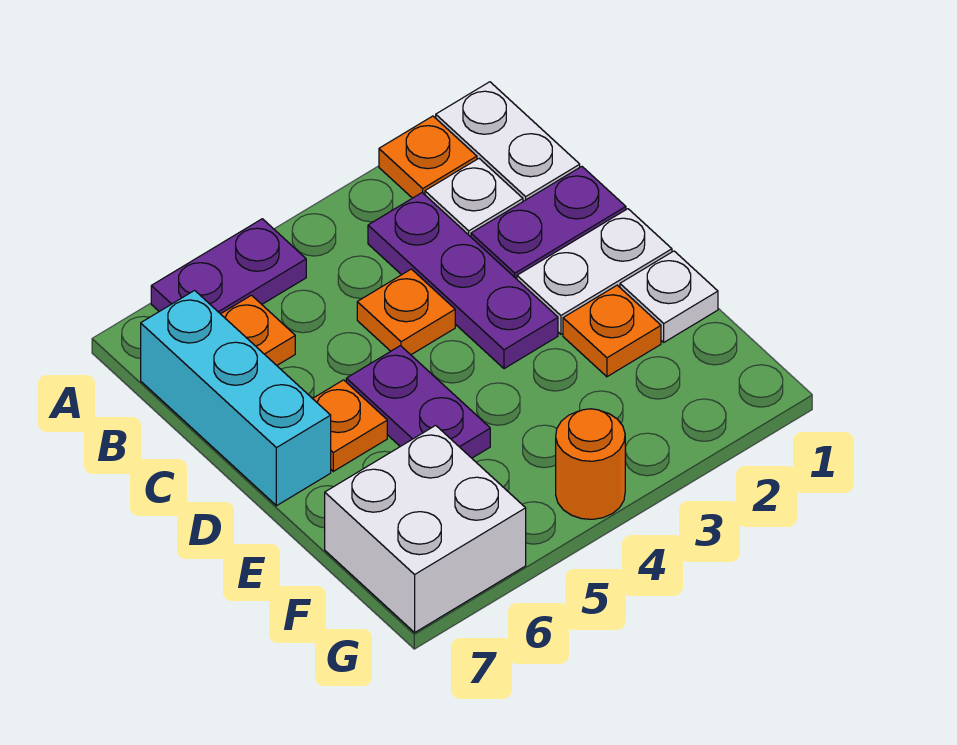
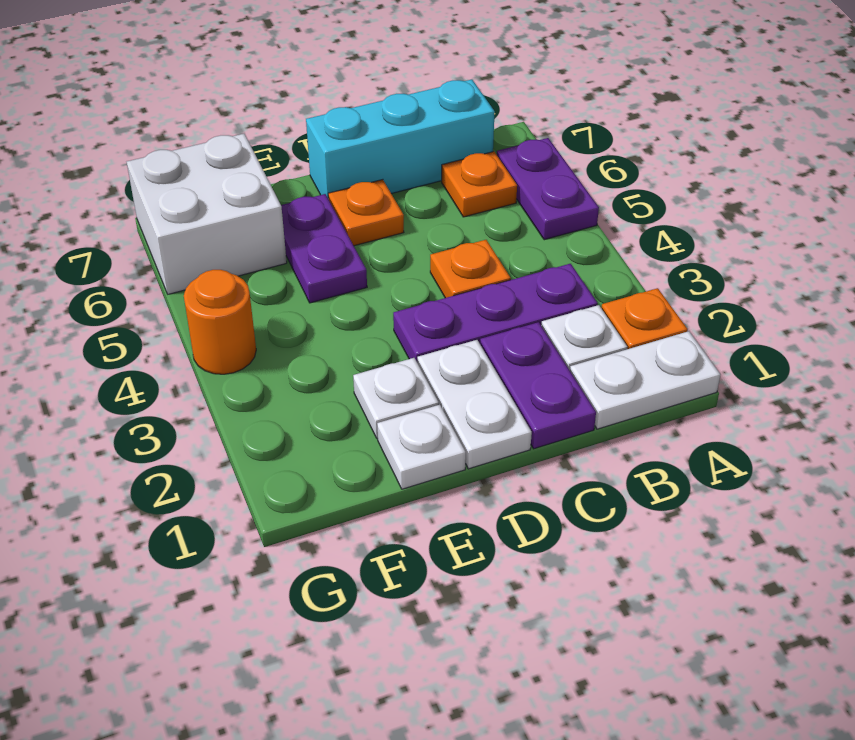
purple plate D5:E5 level 1 -> purple plate E5:E6 level 1
orange plate E2 level 1 -> white plate E2 level 1

